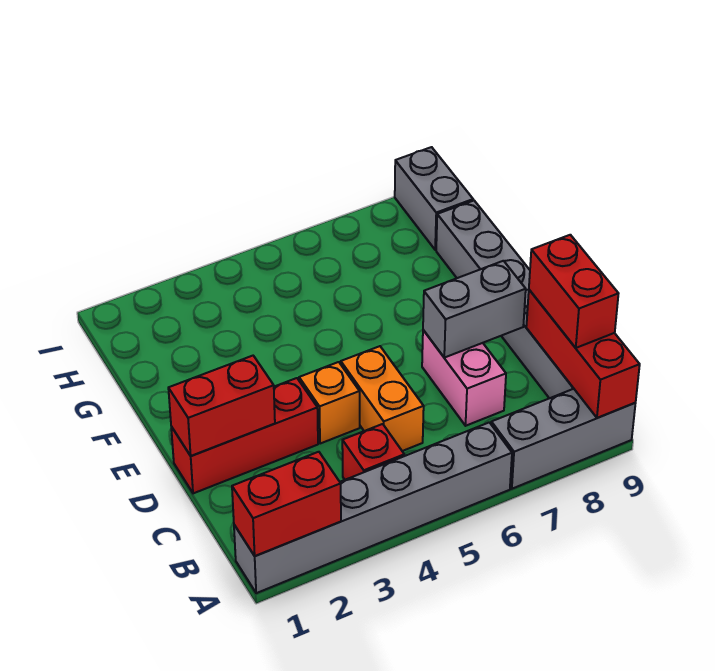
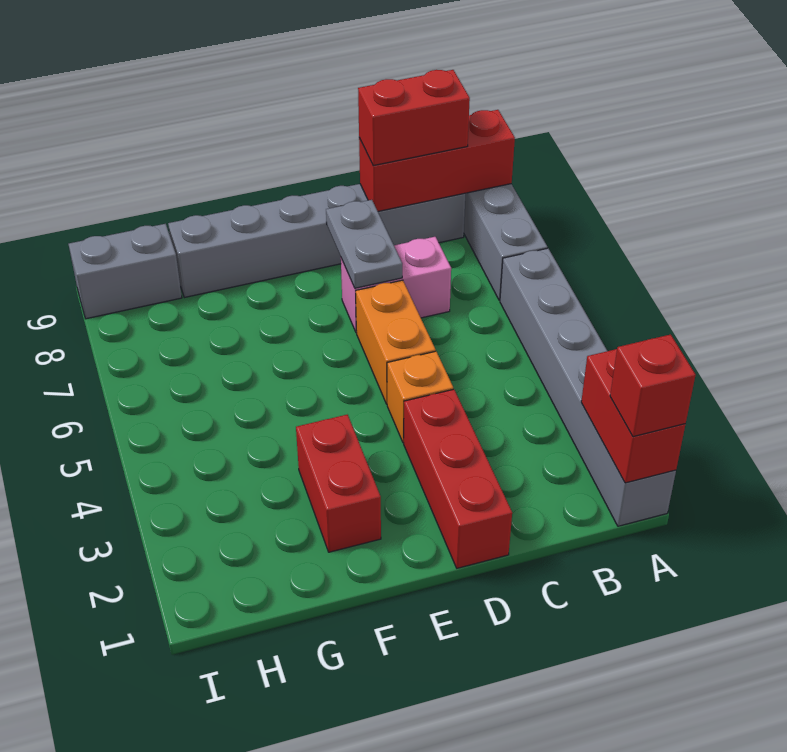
red brick B4 level 1 -> red brick A1 level 3
orange brick C5:D5 level 1 -> orange brick D5:D6 level 1
red brick D1:D2 level 2 -> red brick F2:F3 level 1
grey brick D7:D8 level 2 -> grey plate D7:D8 level 2

